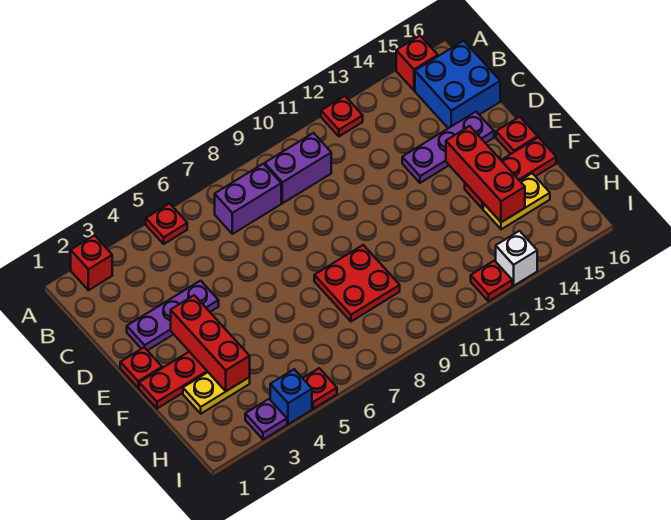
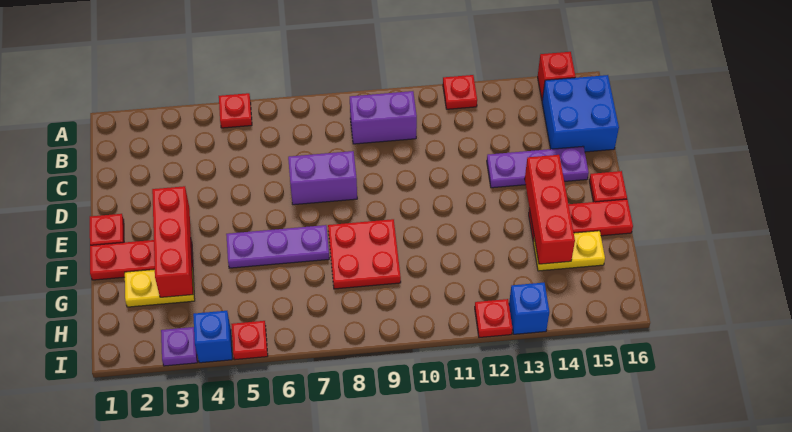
red brick A2 level 1 -> none
purple brick B7:B8 level 1 -> purple brick D7:D8 level 1
purple plate D2:D4 level 1 -> purple plate F5:F7 level 1
white brick I13 level 1 -> blue brick I13 level 1

